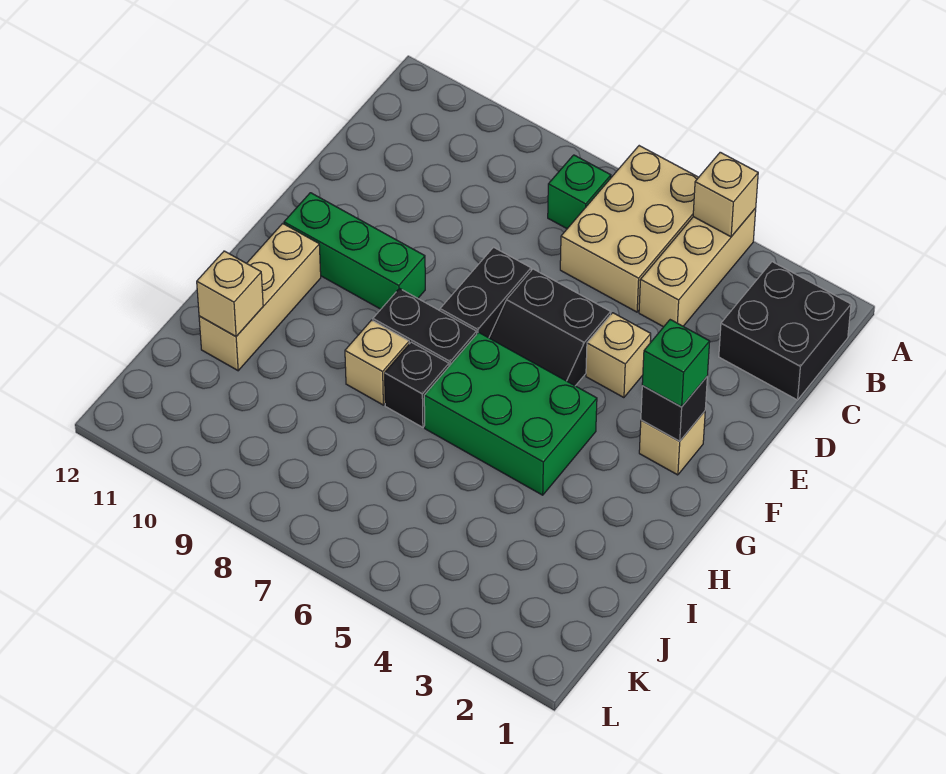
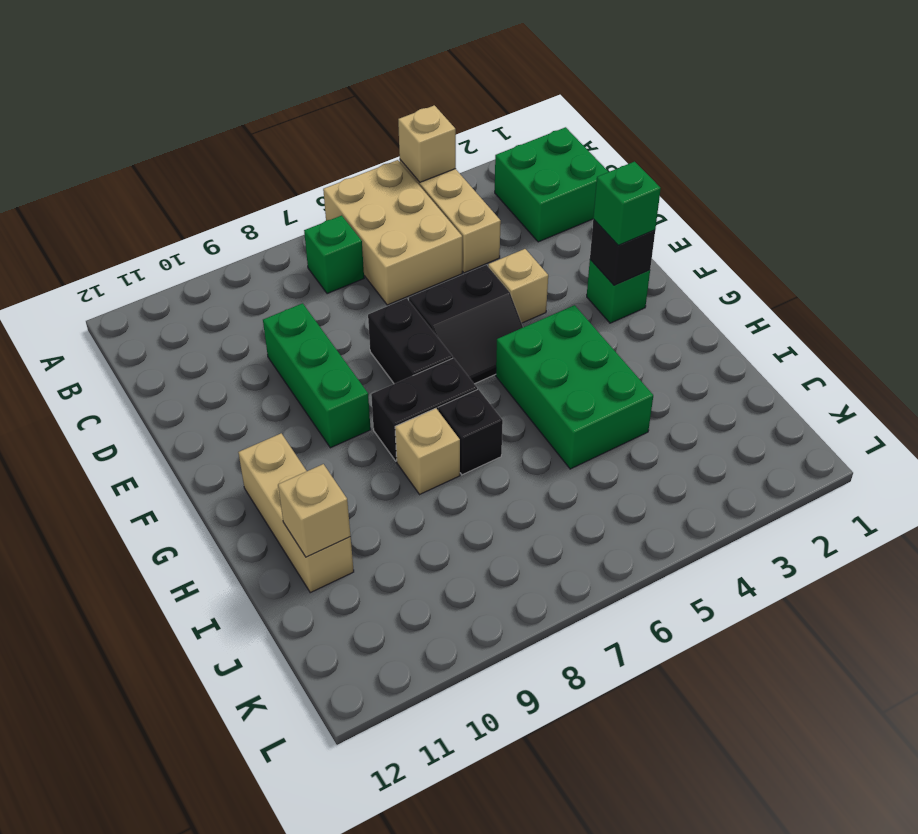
black brick B1:C2 level 1 -> green brick B1:C2 level 1
tan brick F2 level 1 -> green brick F2 level 1
green brick F9:F11 level 1 -> green brick D9:F9 level 1
green brick G4:H6 level 1 -> green brick G4:I5 level 1

